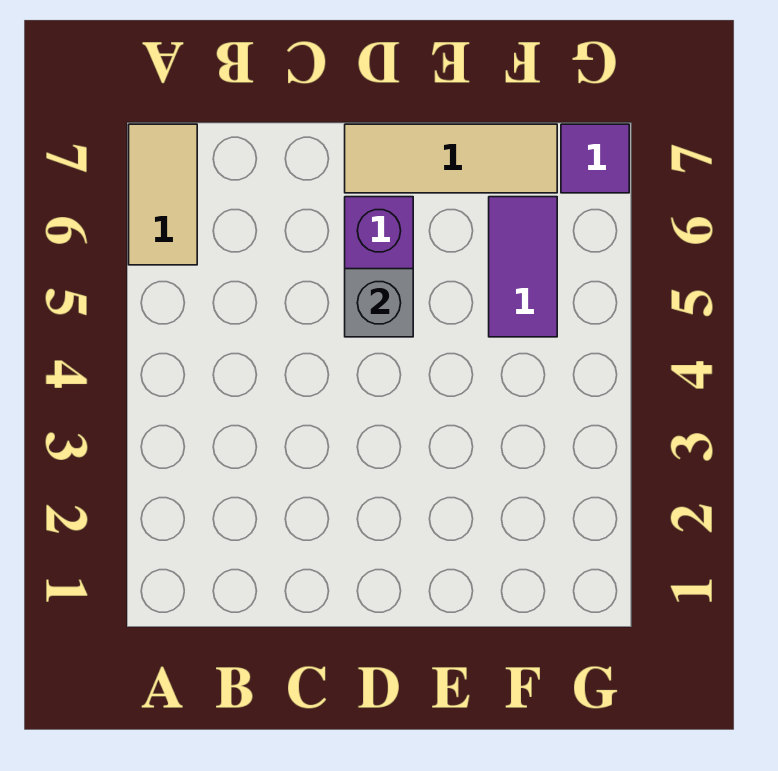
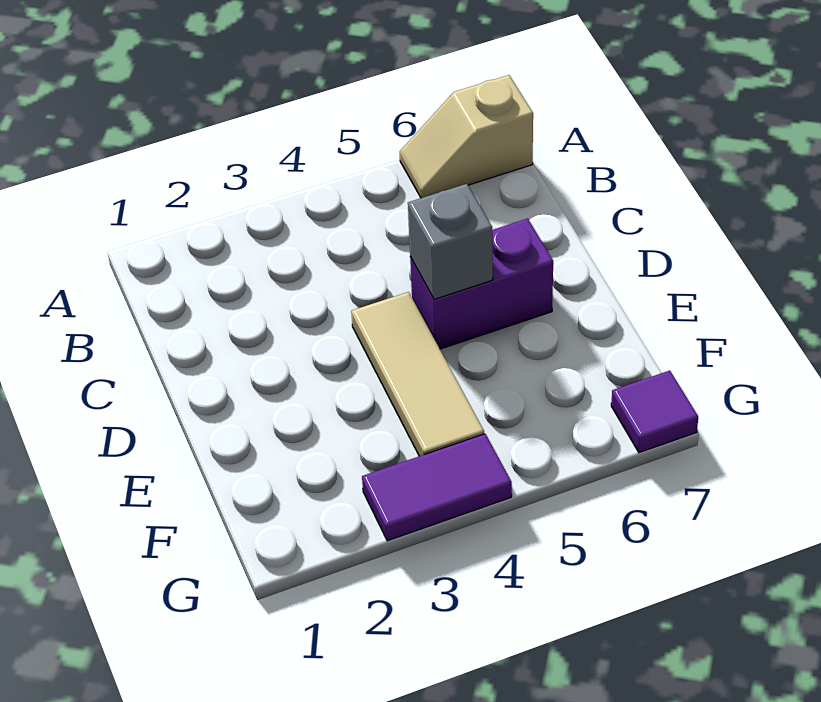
tan tile A6:A7 level 1 -> tan slope A6:A7 level 1 top 7
tan tile D7:F7 level 1 -> tan tile D4:F4 level 1
purple tile F5:F6 level 1 -> purple tile G3:G4 level 1

